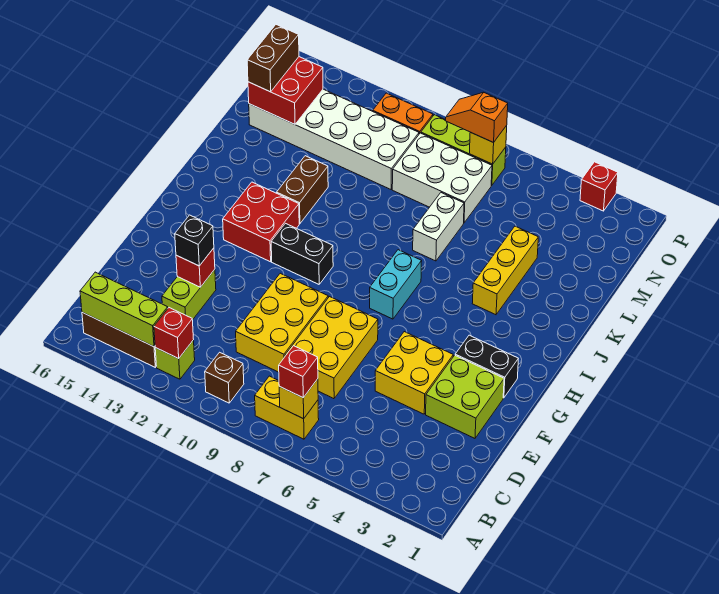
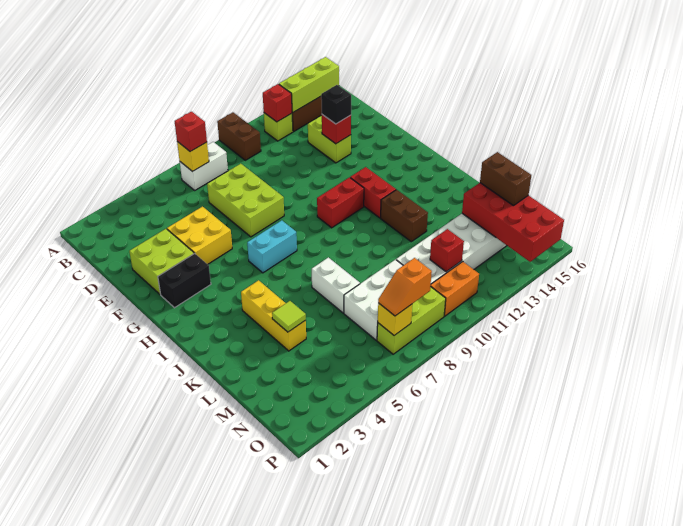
yellow brick B7:B8 level 1 -> white brick B7:B8 level 1
brown brick B10 level 1 -> brown brick A10:B10 level 1
yellow brick D7:F8 level 1 -> lime brick D7:F8 level 1
yellow brick D9:F10 level 1 -> none
cyan brick H7:I7 level 1 -> cyan brick H6:H7 level 1
black brick H10:H11 level 1 -> red brick H10:H11 level 1
red brick H12:I13 level 1 -> red brick H12:I12 level 1
none -> lime tile L4 level 2
red brick M14:N15 level 2 -> red brick M14:P15 level 2
orange slope O7:O8 level 3 top 7 -> orange slope O7:O8 level 3 top 8
red brick P3 level 1 -> red brick N11 level 2

